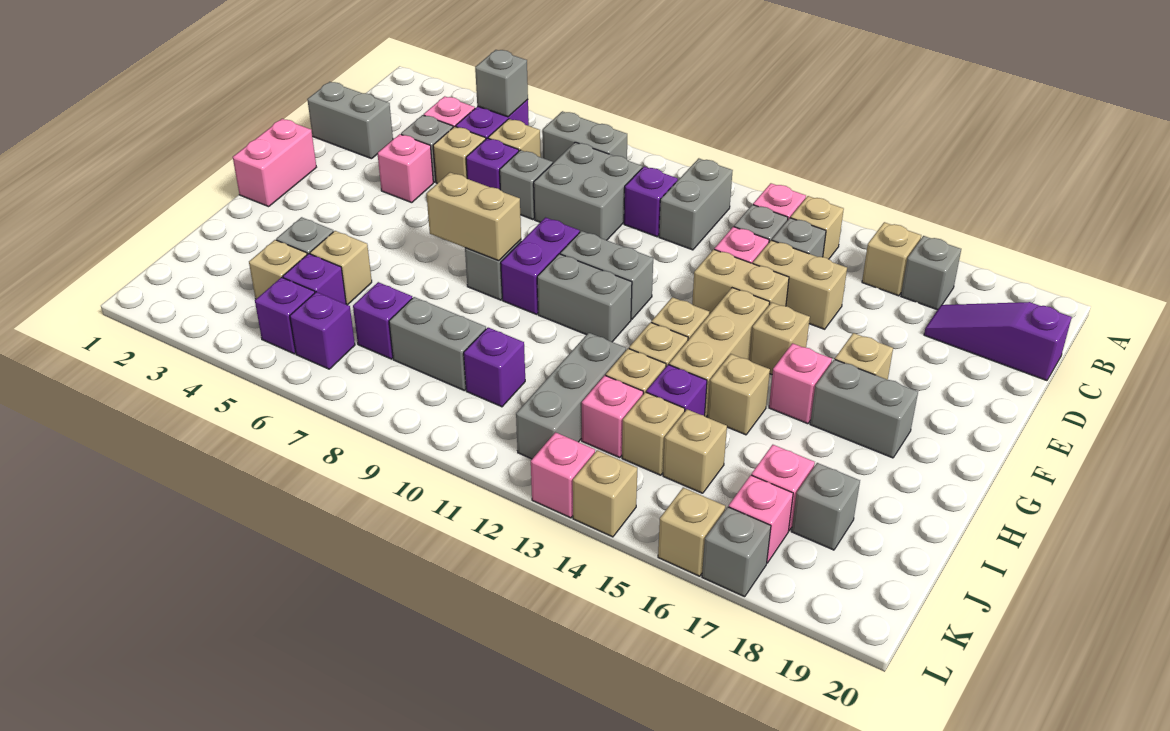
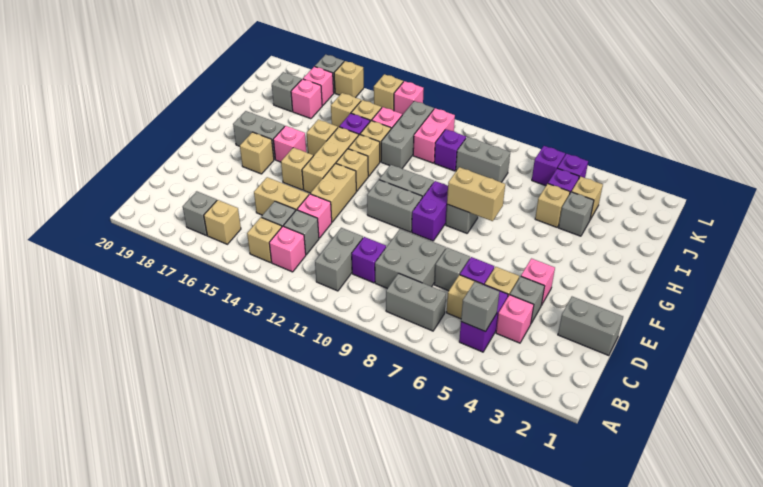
purple slope C18:C20 level 1 top 20 -> none
tan brick E13:E14 level 1 -> tan brick E13:F13 level 1
pink brick F1:G1 level 1 -> pink brick J11:K11 level 1
purple brick J7 level 1 -> none

